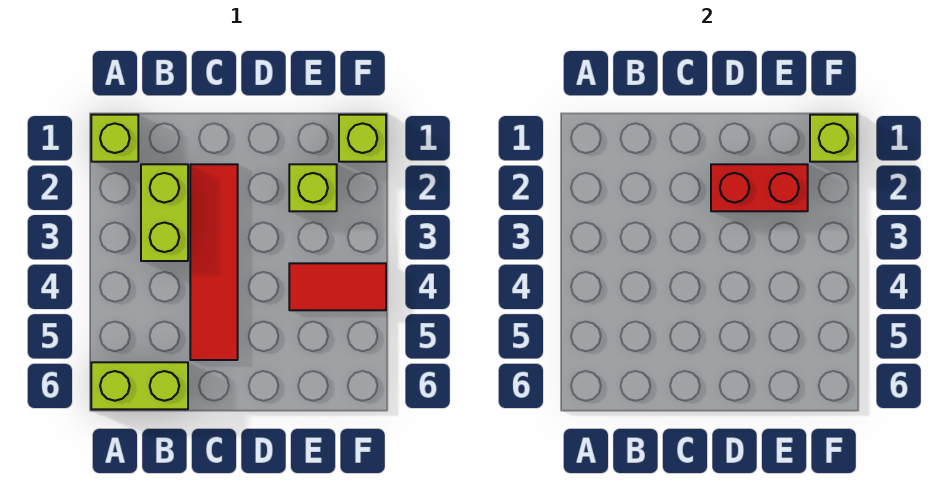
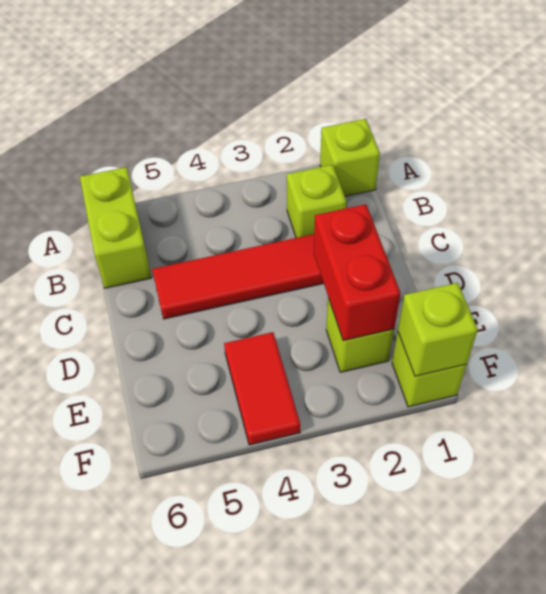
lime brick B2:B3 level 1 -> lime brick B2 level 1

